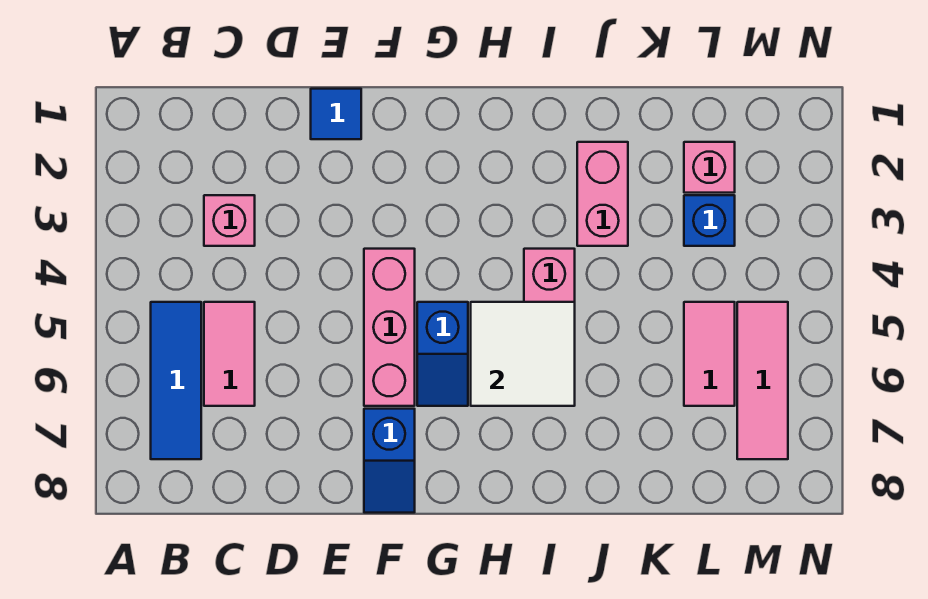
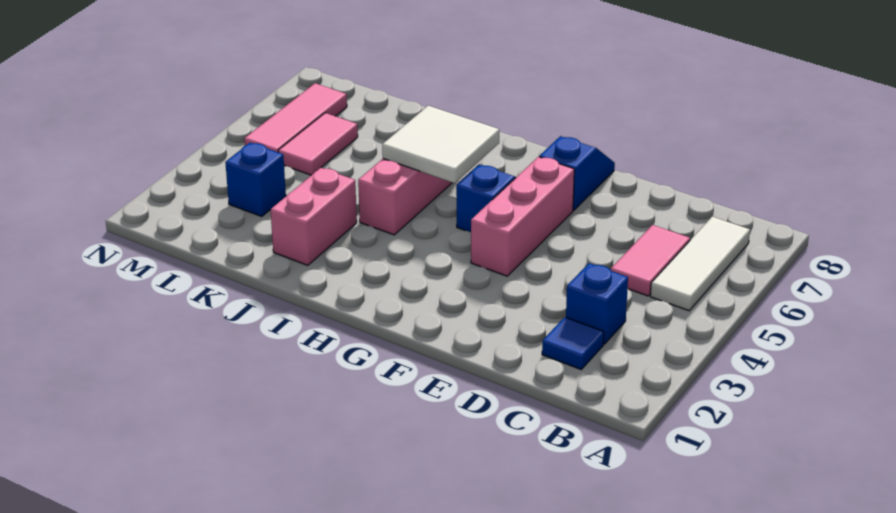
blue tile B5:B7 level 1 -> white tile B5:B7 level 1
pink brick C3 level 1 -> blue brick C3 level 1
blue tile E1 level 1 -> blue tile C2 level 1
pink brick L2 level 1 -> none

